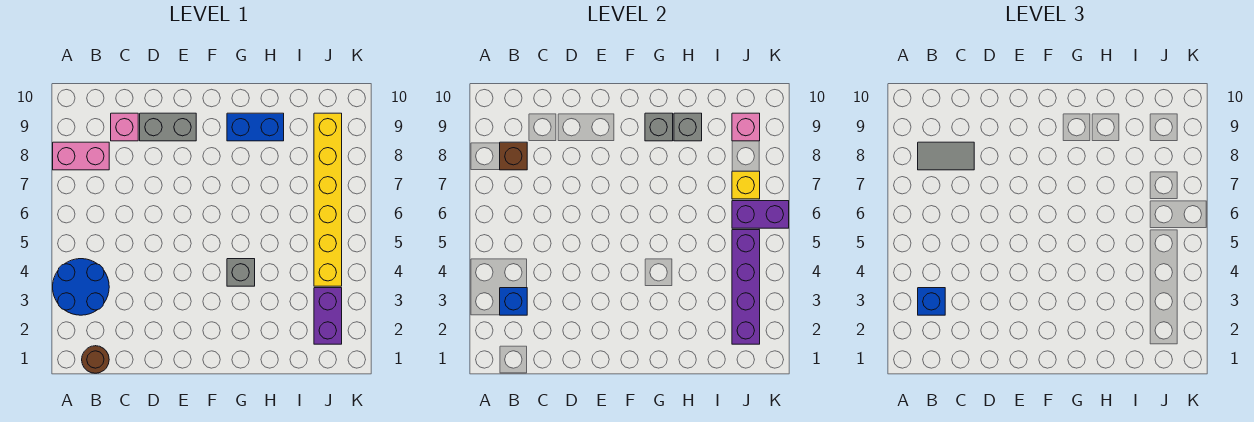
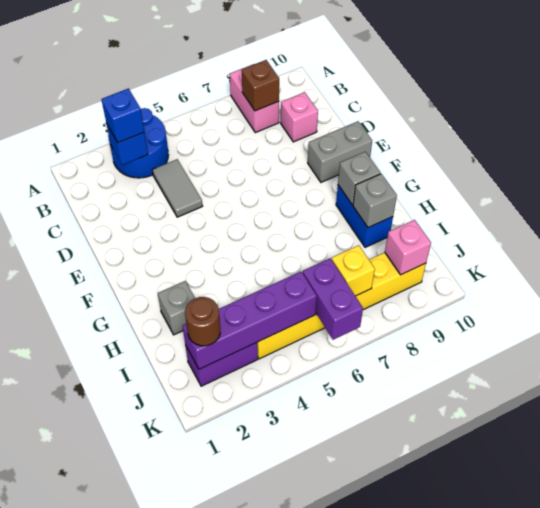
brown round brick B1 level 1 -> brown round brick J2 level 3
grey tile B8:C8 level 3 -> grey tile C4:D4 level 1
grey brick D9:E9 level 1 -> grey brick E9:E10 level 1
grey brick G4 level 1 -> grey brick H2 level 1

